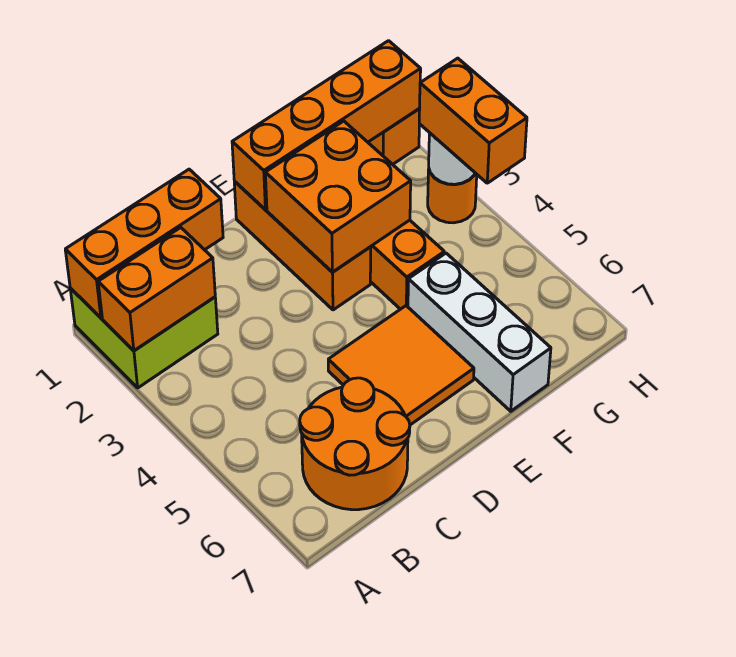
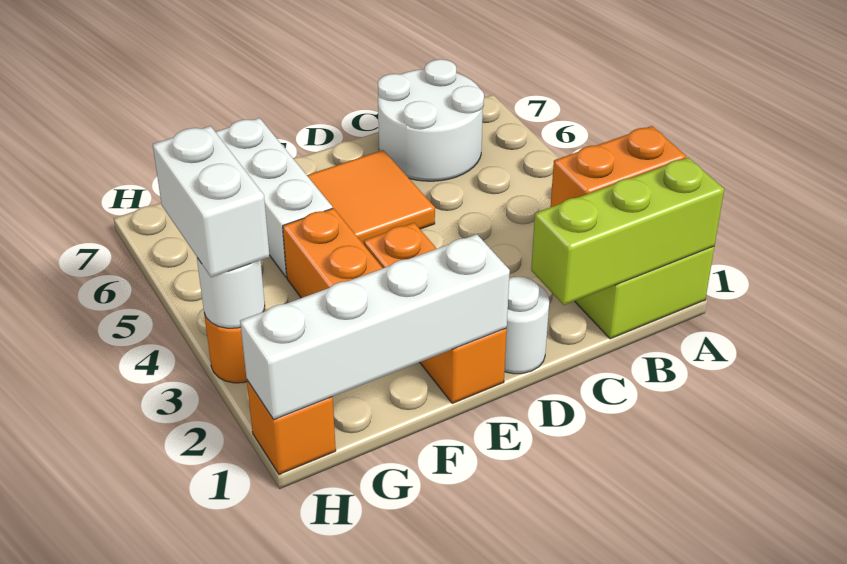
orange brick A1:C1 level 2 -> lime brick A1:C1 level 2
orange round brick B6:C7 level 1 -> white round brick B6:C7 level 1
none -> white round brick D1 level 1
orange brick E1:H1 level 2 -> white brick E1:H1 level 2
orange brick E2:F3 level 2 -> none
orange brick H3:H4 level 3 -> white brick H3:H4 level 3

